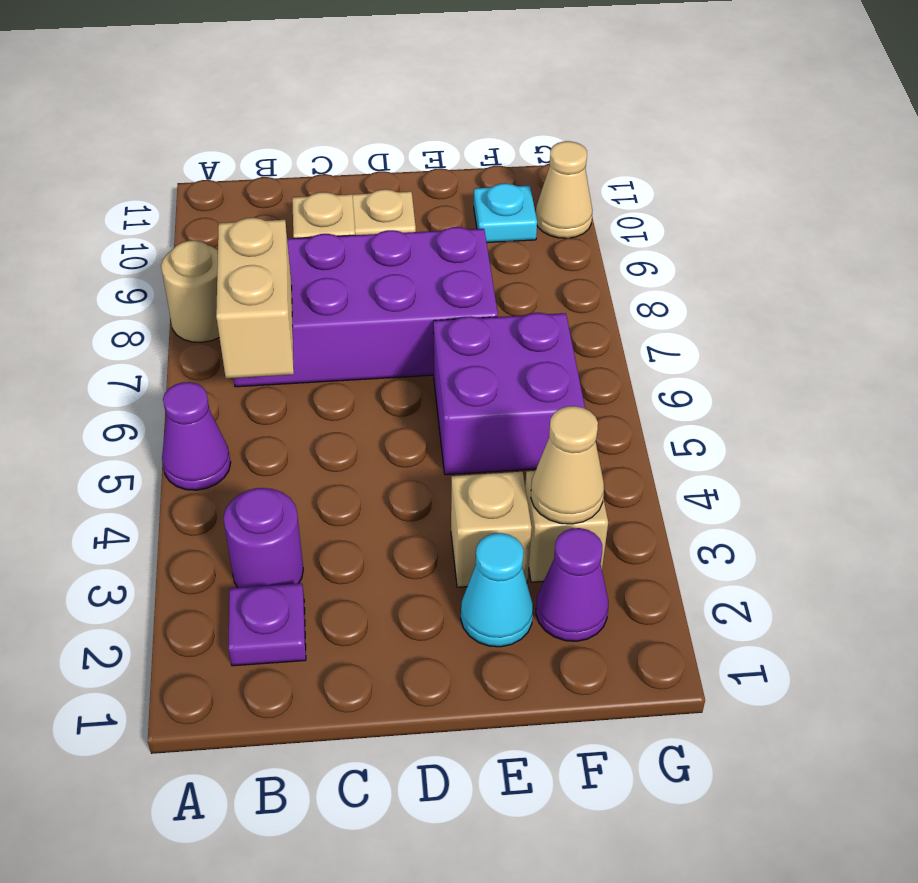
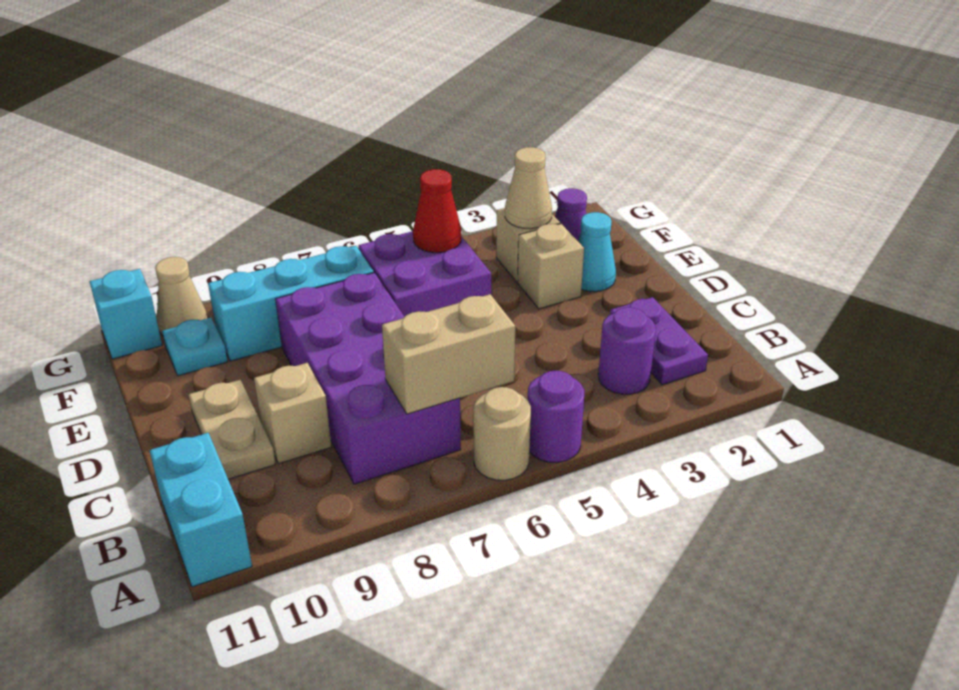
purple cone A5 level 1 -> purple round brick A5 level 1
tan round brick A8 level 1 -> tan round brick A6 level 1
none -> cyan brick A11:B11 level 1
purple plate B2 level 1 -> purple plate B2:C2 level 1
none -> red cone F5 level 2
none -> cyan brick F7:F9 level 1
none -> cyan brick G11 level 1

